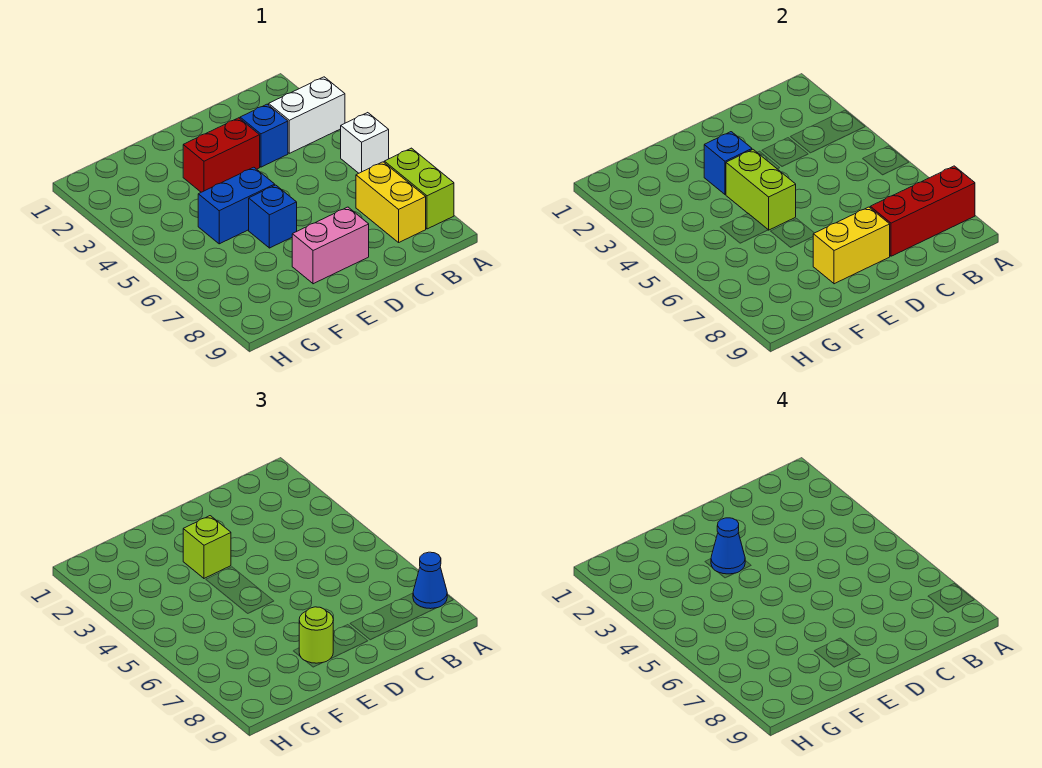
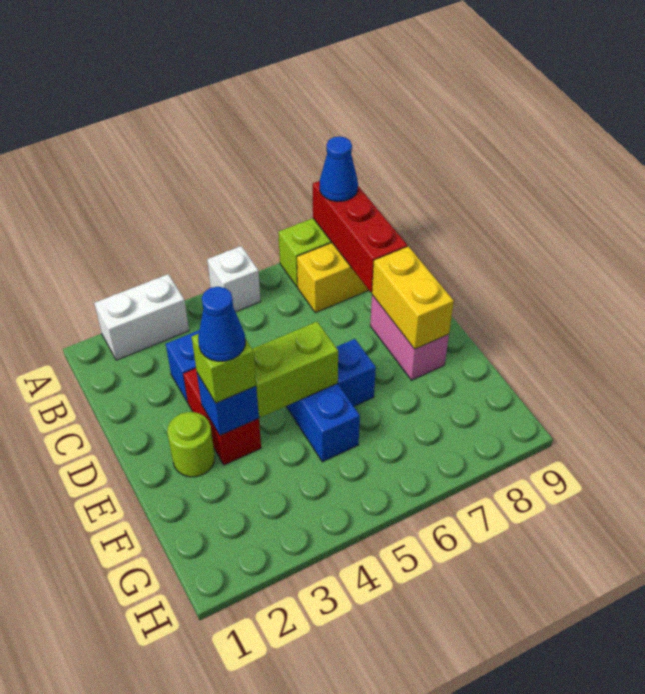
white brick A3:B3 level 1 -> white brick A2:A3 level 1
lime round brick E8 level 3 -> lime round brick E2 level 1

